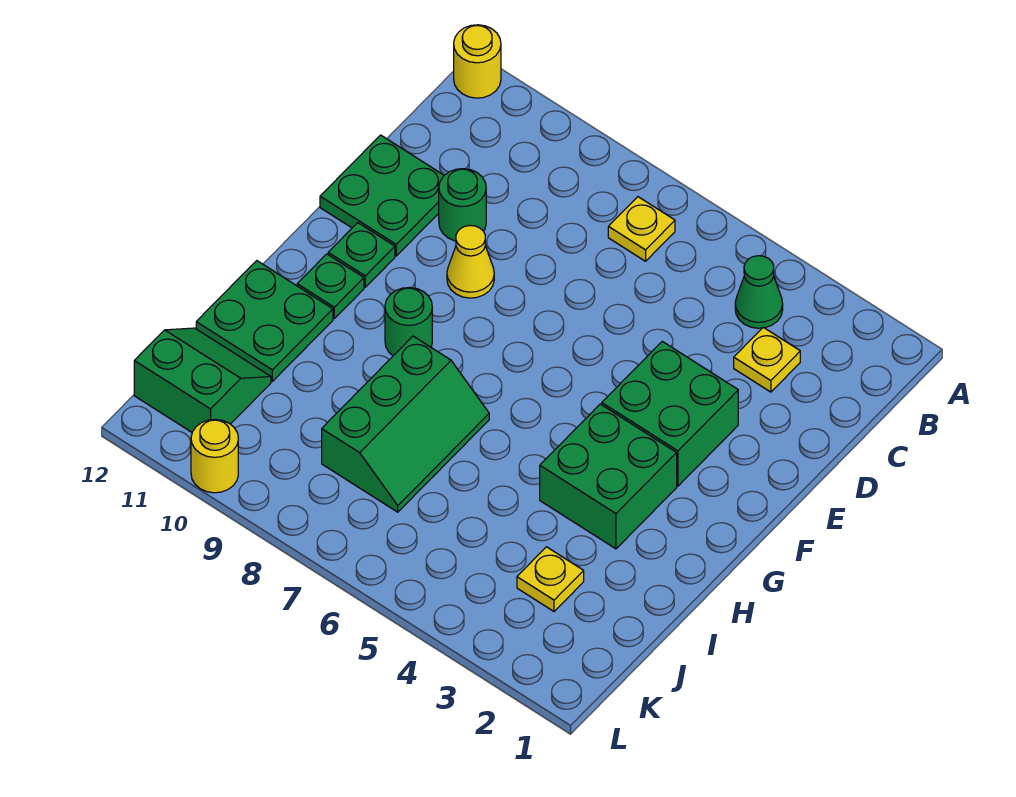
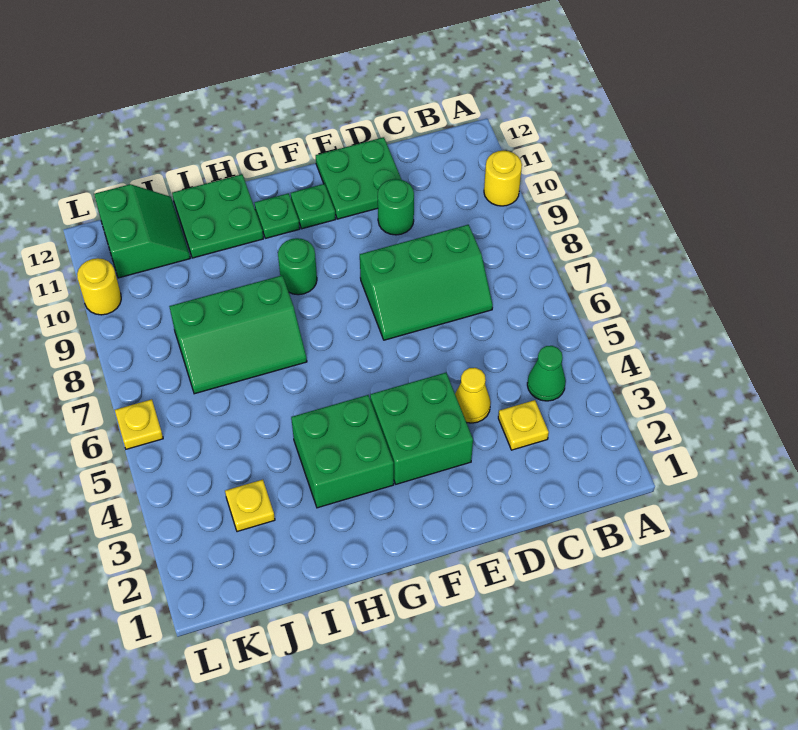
yellow round brick A12 level 1 -> yellow round brick A10 level 1
yellow plate B7 level 1 -> yellow plate L6 level 1
none -> green slope C7:E8 level 1 top 8
yellow cone E9 level 1 -> yellow cone D4 level 1

